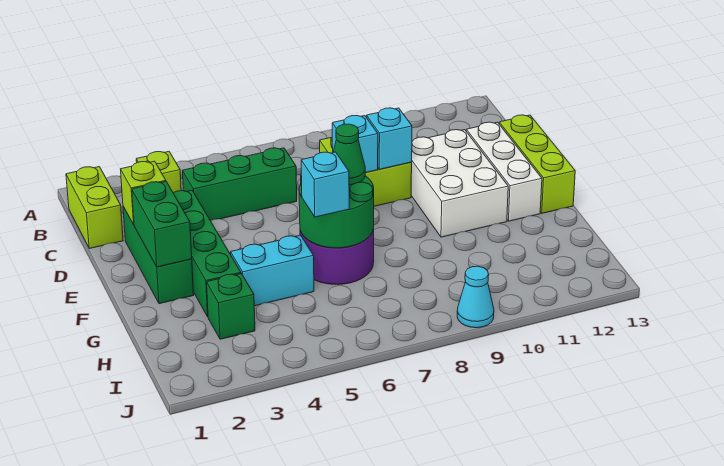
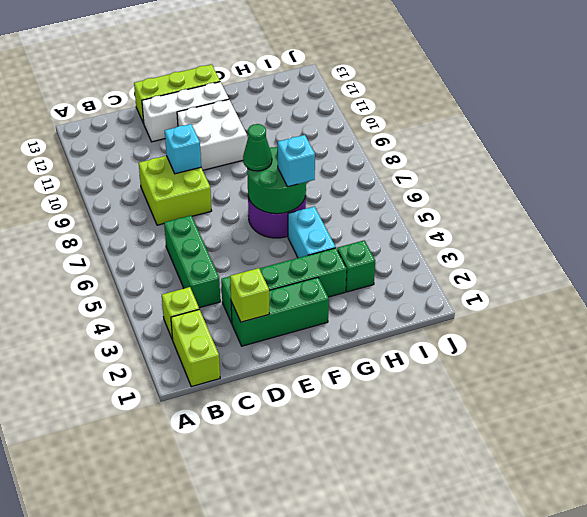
lime brick B1:C1 level 1 -> lime brick B1:B2 level 1
cyan brick D8 level 2 -> none
white brick D10:F11 level 1 -> white brick E10:F11 level 1
green brick E2:F2 level 2 -> none
cyan cone J9 level 1 -> none

